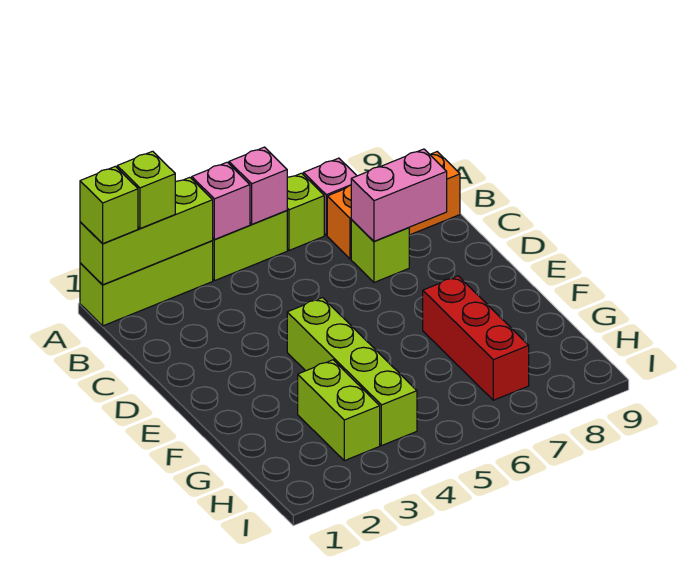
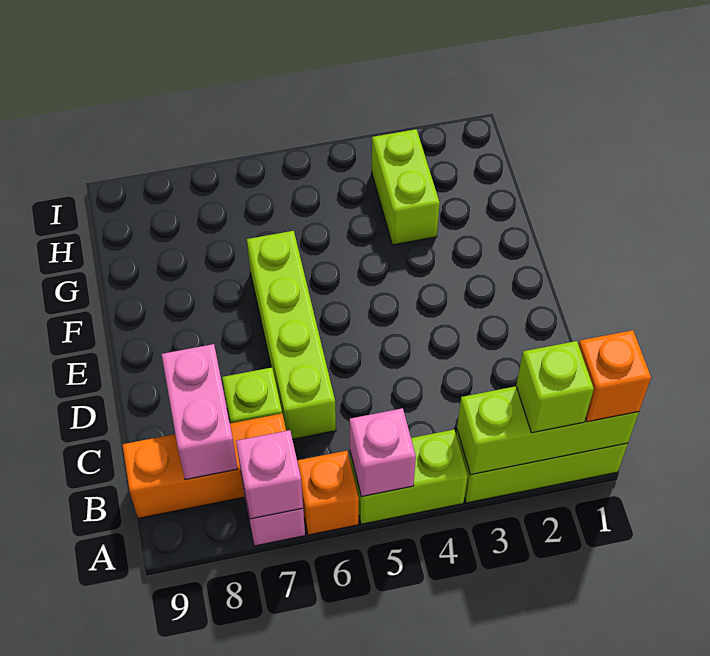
lime brick A1 level 3 -> orange brick A1 level 3
pink brick A4 level 2 -> pink brick A7 level 2
lime brick A6 level 1 -> orange brick A6 level 1
pink brick C7:C8 level 2 -> pink brick B8:C8 level 2
lime brick E4:H4 level 1 -> lime brick C6:F6 level 1
red brick F7:H7 level 1 -> none

